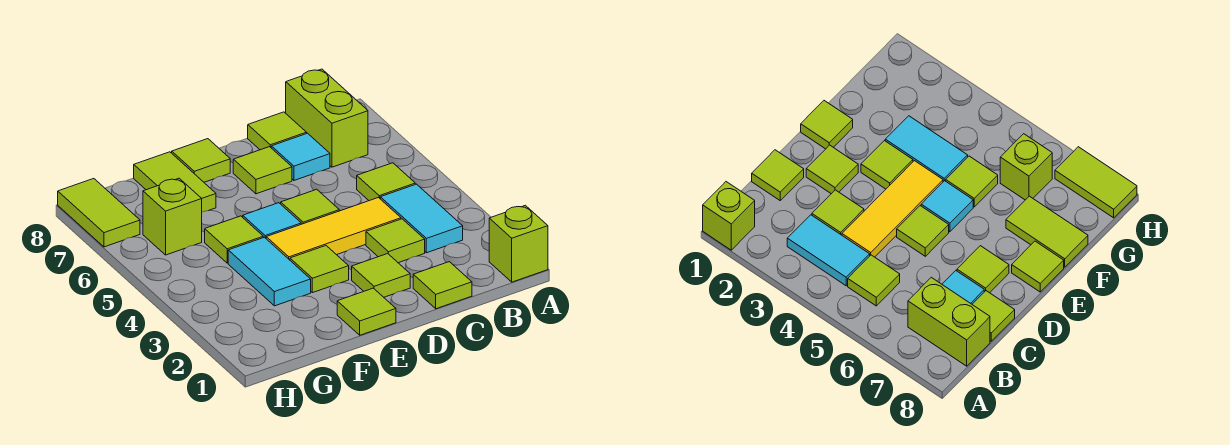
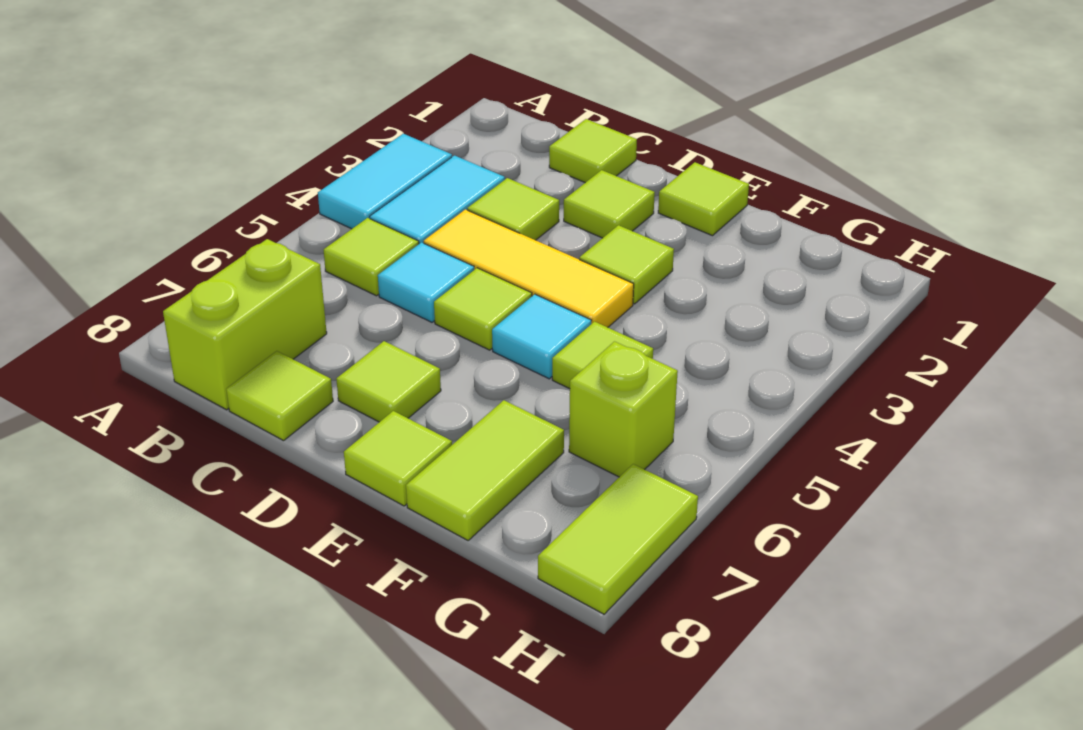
lime brick A1 level 1 -> none
cyan tile C7 level 1 -> cyan tile C5 level 1
cyan tile F3:F4 level 1 -> cyan tile A3:A4 level 1

